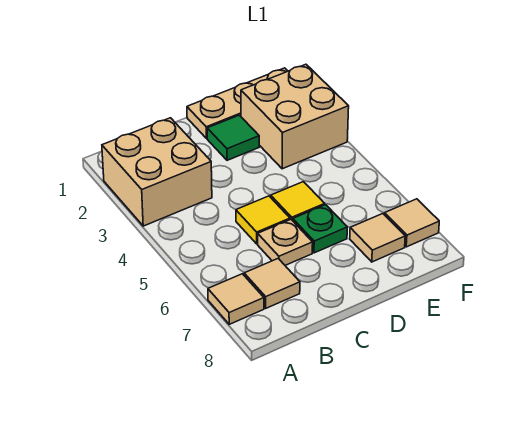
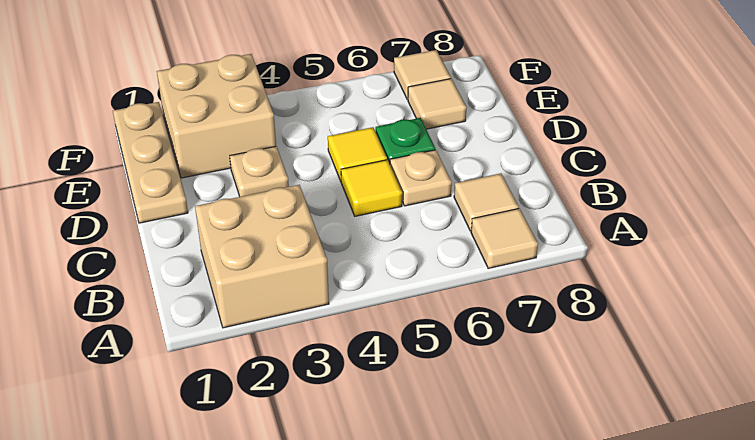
green tile D2 level 1 -> none
none -> tan plate D3 level 1

